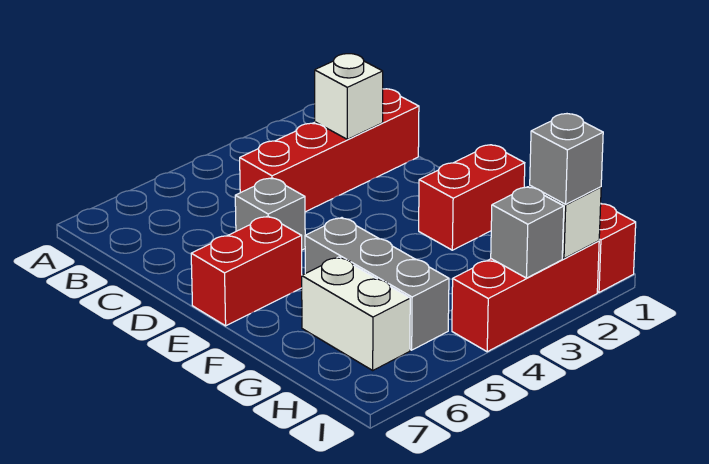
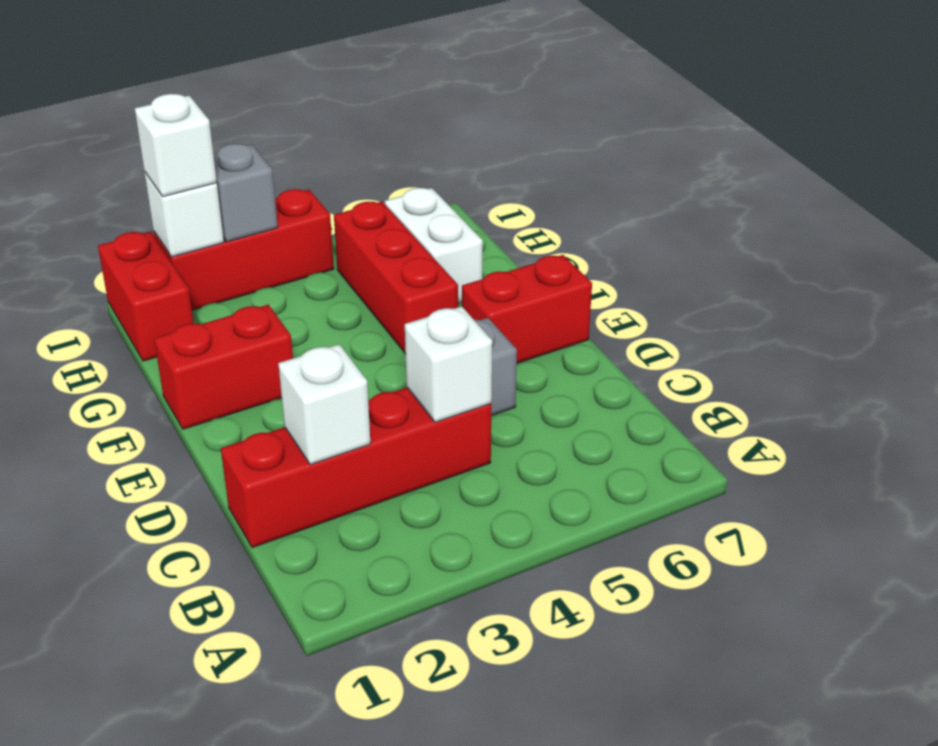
none -> white brick C4 level 2
grey brick F5:H5 level 1 -> red brick F5:H5 level 1
grey brick I2 level 3 -> white brick I2 level 3

